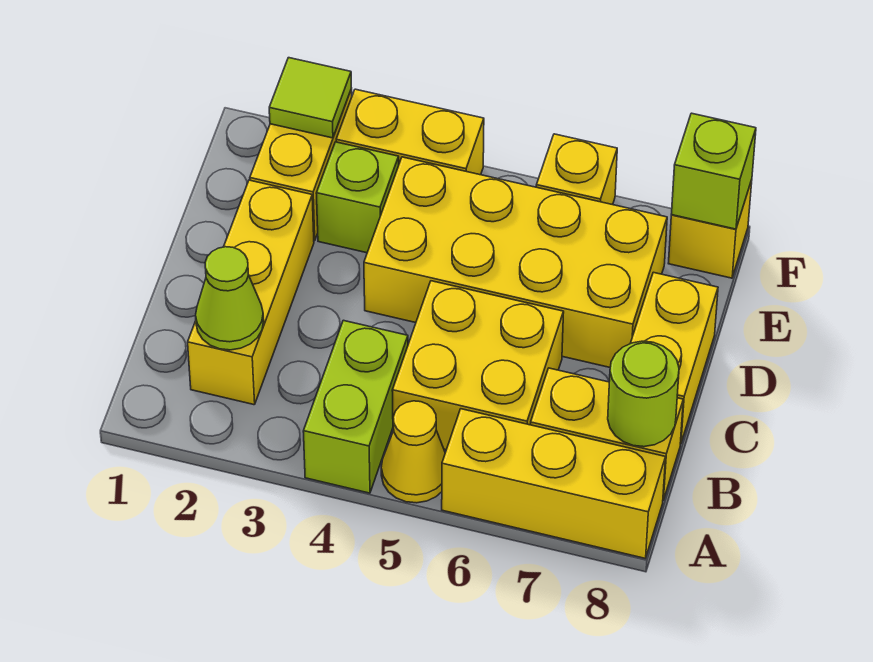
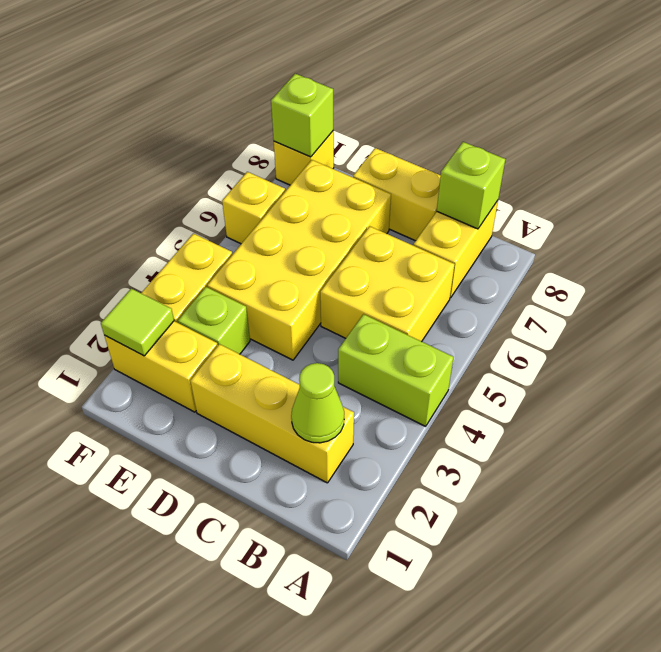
yellow cone A5 level 1 -> none
yellow brick A6:A8 level 1 -> none
lime round brick B8 level 2 -> lime brick B8 level 2

